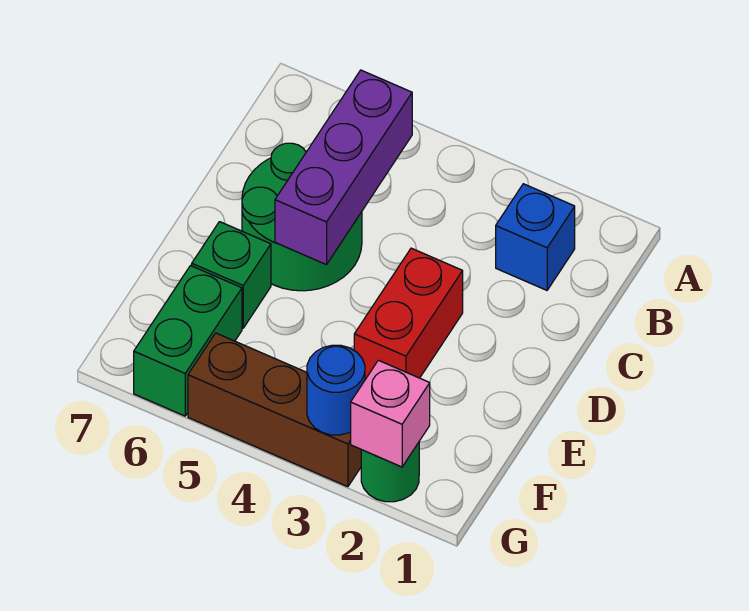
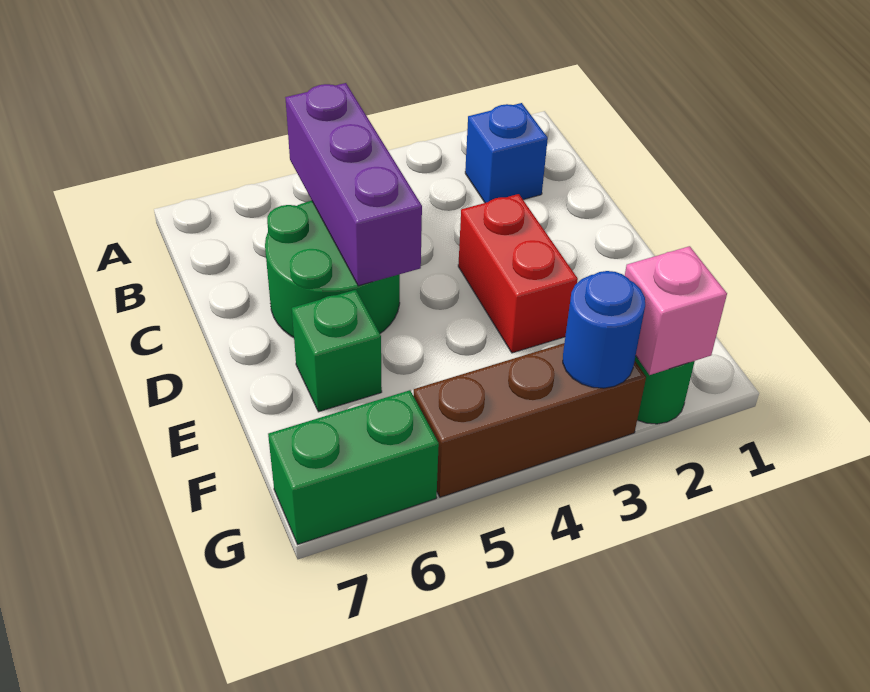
green brick F6:G6 level 1 -> green brick G6:G7 level 1

